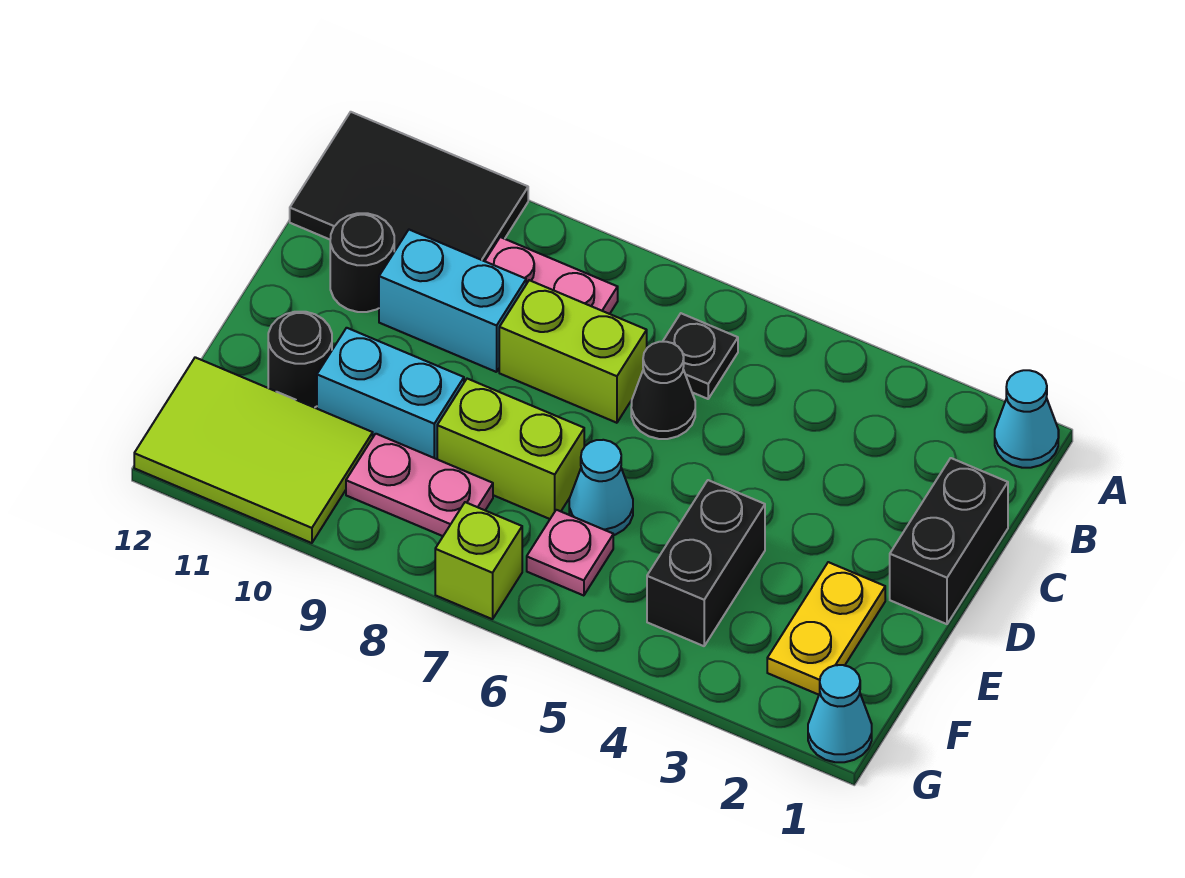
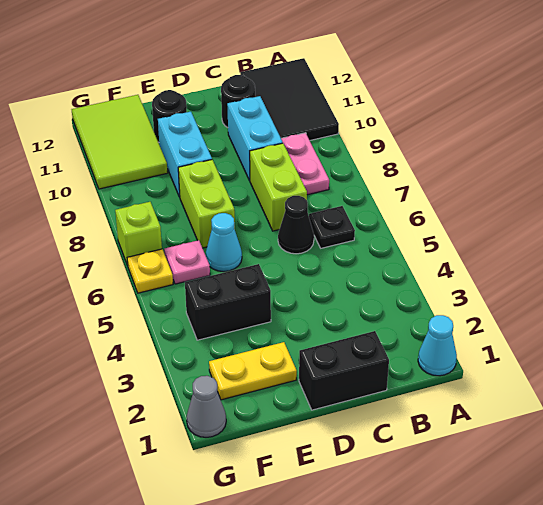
pink plate F8:F9 level 1 -> none
cyan cone G1 level 1 -> grey cone G1 level 1
none -> yellow plate G6 level 1

